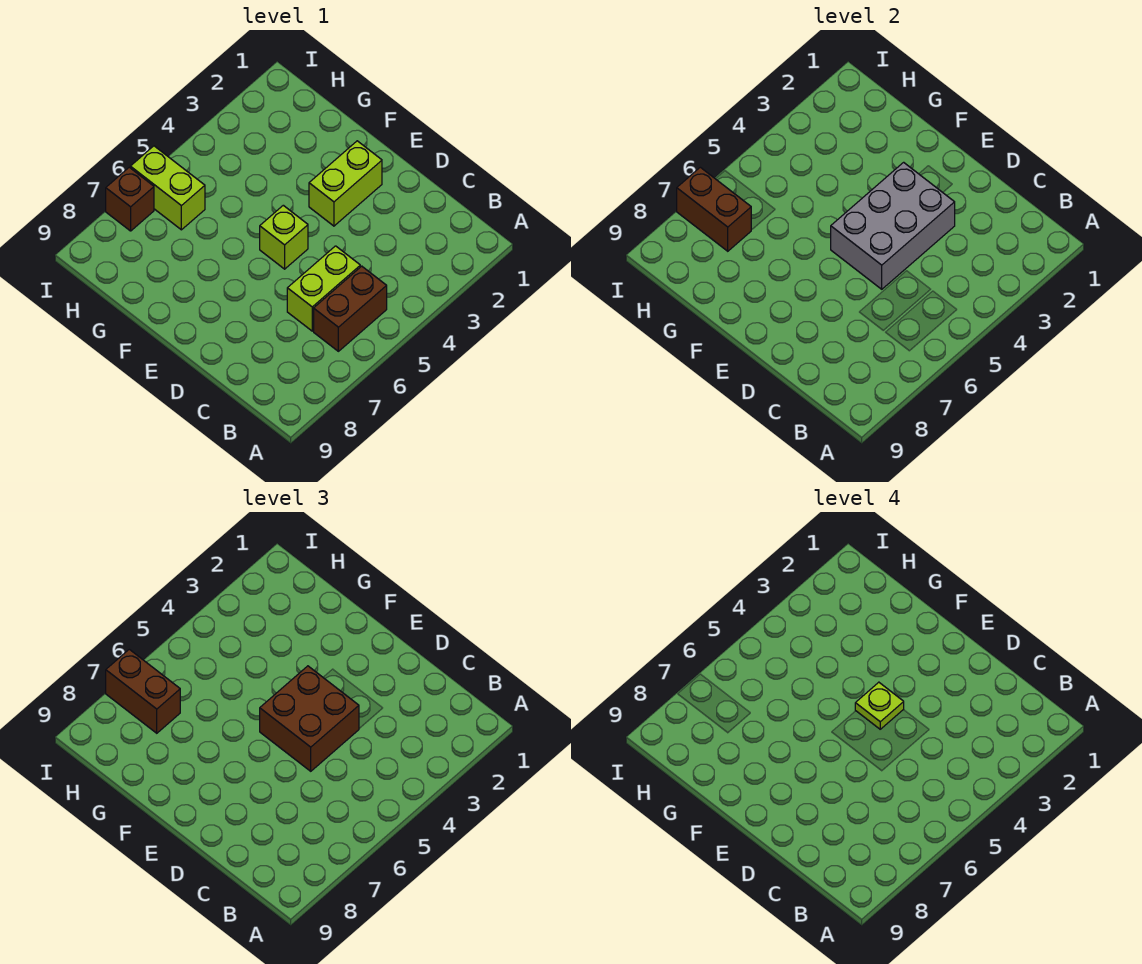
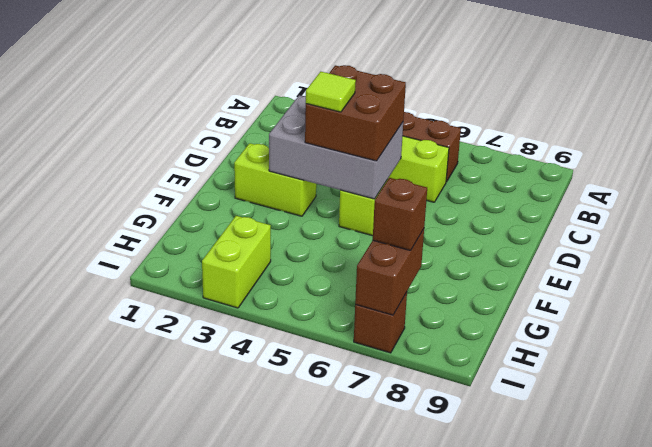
lime plate E4 level 4 -> lime tile E4 level 4
lime brick H6:I6 level 1 -> lime brick H3:I3 level 1
brown brick H7:I7 level 3 -> brown brick H7 level 3

